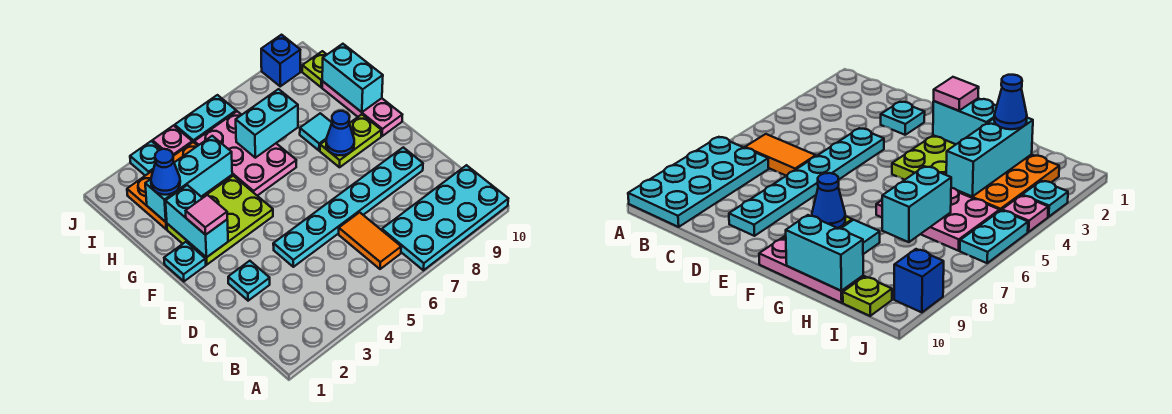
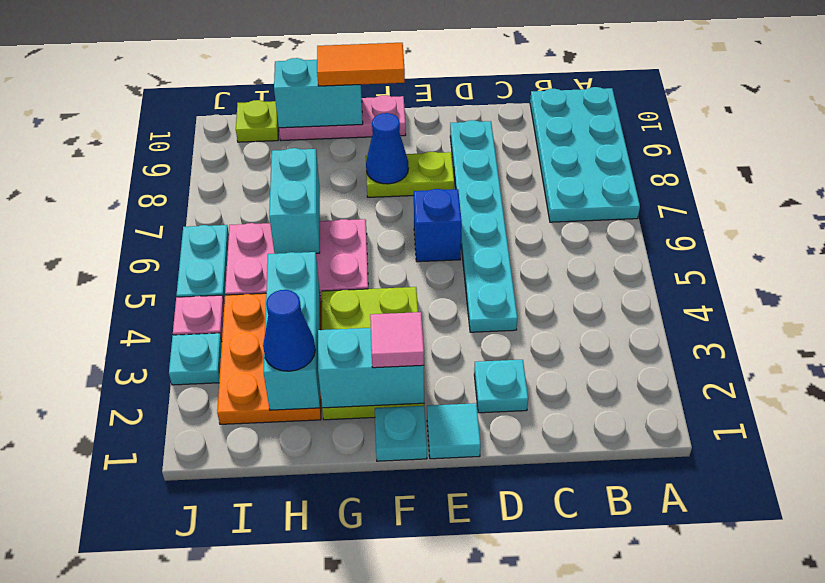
orange tile B6:C6 level 1 -> orange tile F10:G10 level 3
lime plate F8:F9 level 1 -> lime plate E8:F8 level 1
cyan tile G8 level 1 -> cyan tile E1 level 1
blue brick J9 level 1 -> blue brick E6 level 1

